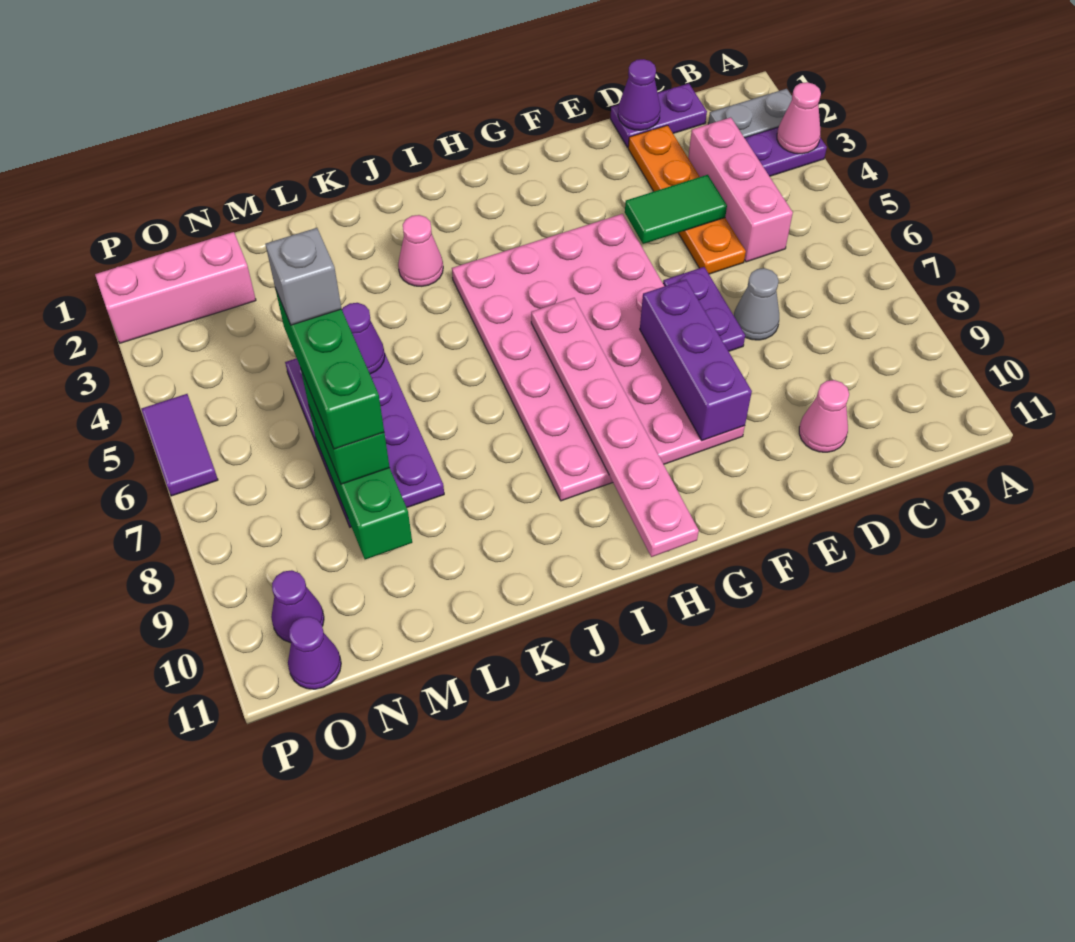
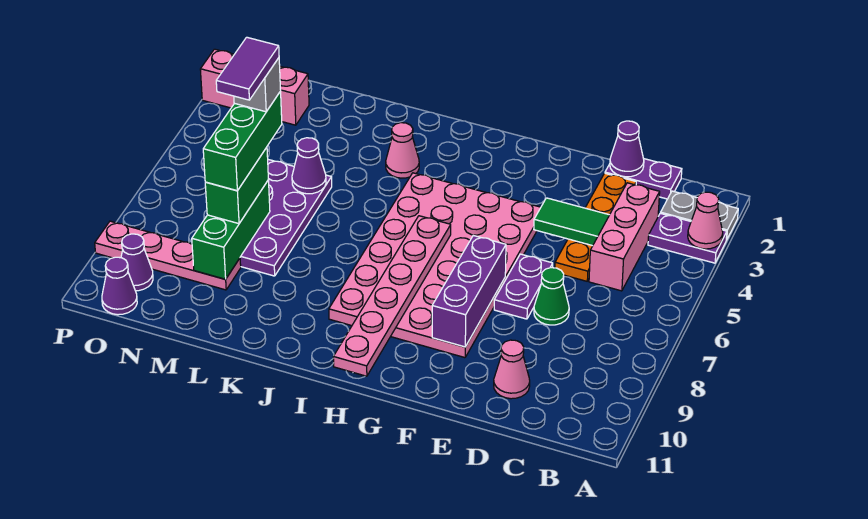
grey cone D7 level 1 -> green cone D7 level 1
none -> pink plate M9:P9 level 1
purple tile P5:P6 level 1 -> purple tile M6:M7 level 6

